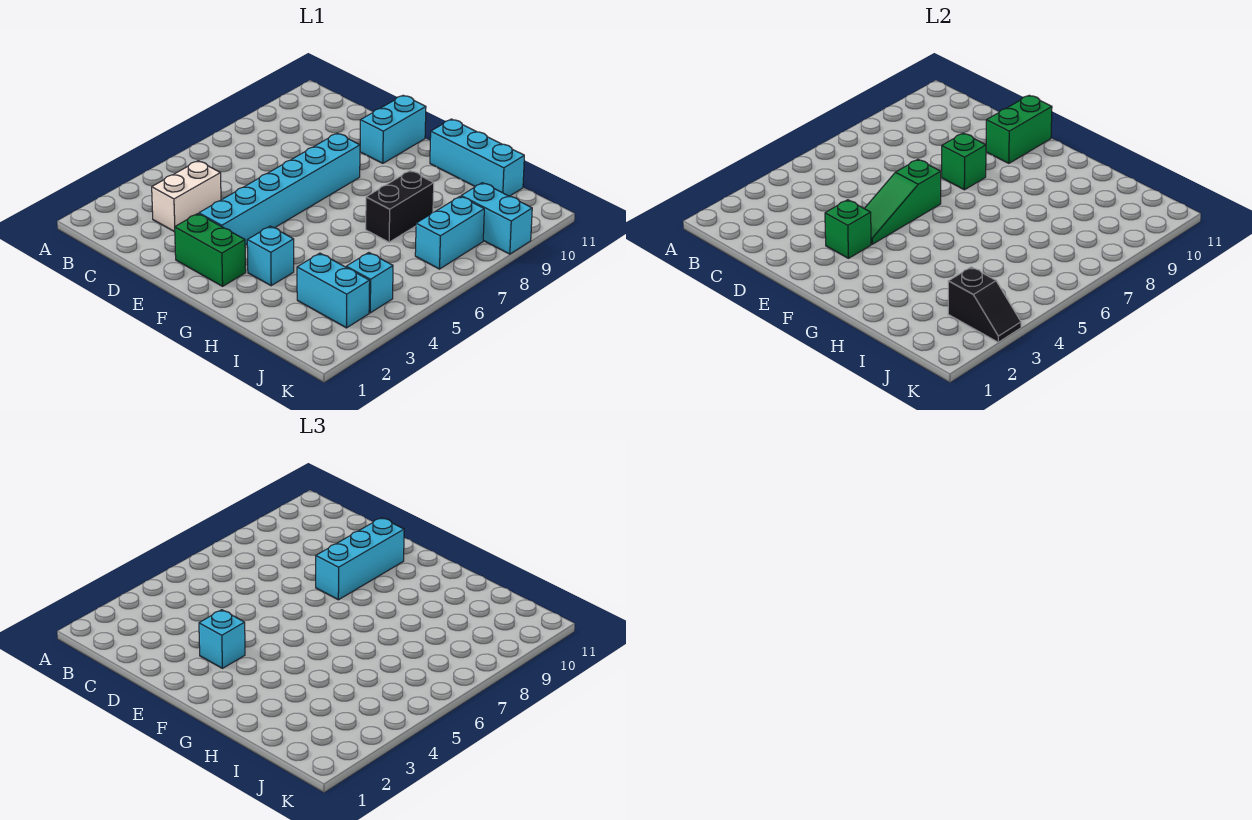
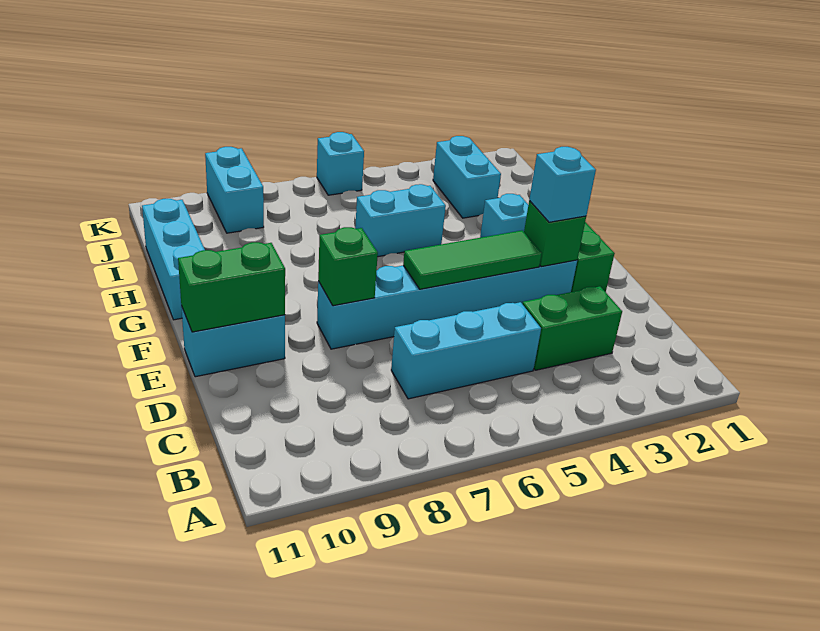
white brick C3:C4 level 1 -> green brick C3:C4 level 1
green slope E4:E6 level 2 top 6 -> green tile E4:E6 level 2
cyan brick E8:E10 level 3 -> cyan brick C5:C7 level 1
black brick H7:H8 level 1 -> none
black slope J3:K3 level 2 top J -> none
cyan brick J4 level 1 -> cyan brick K6 level 1
cyan brick J7:J8 level 1 -> cyan brick H5:H6 level 1

